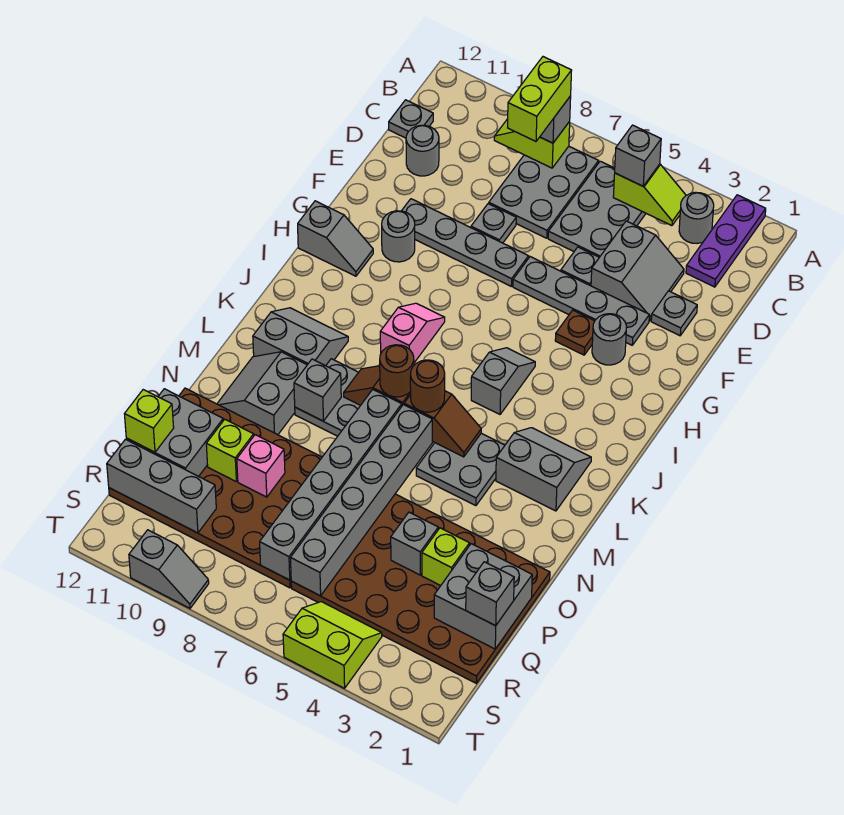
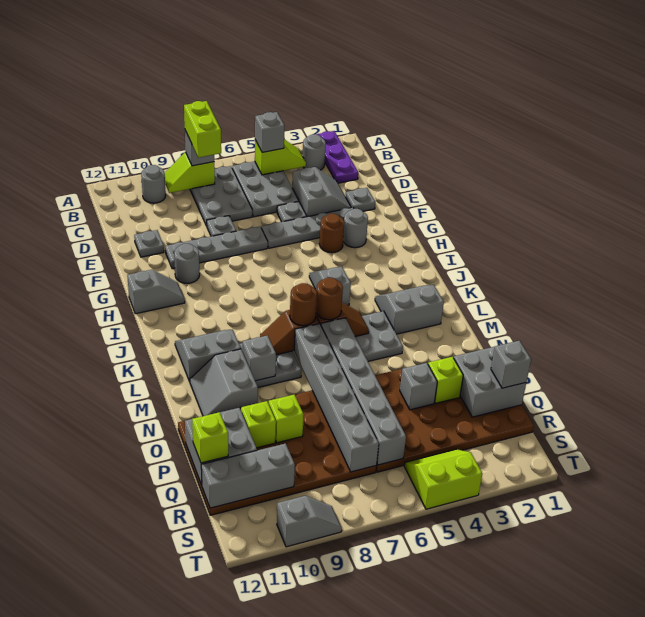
grey plate C12 level 1 -> grey plate E11 level 1
grey round brick D11 level 1 -> grey round brick B10 level 1
brown plate G4 level 1 -> brown round brick G4 level 1
pink slope I8:J8 level 1 top J -> none
pink brick P9 level 2 -> lime brick P9 level 2

